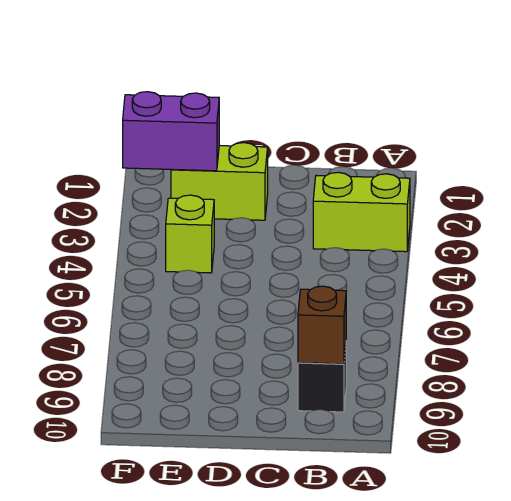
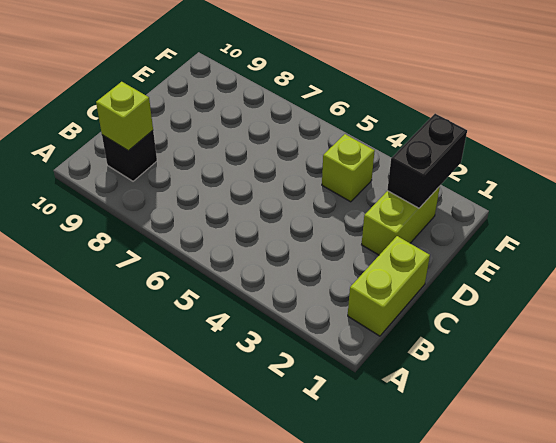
lime brick A3:B3 level 1 -> lime brick B1:C1 level 1
brown brick B9 level 2 -> lime brick B9 level 2
purple brick E2:F2 level 2 -> black brick E2:F2 level 2

